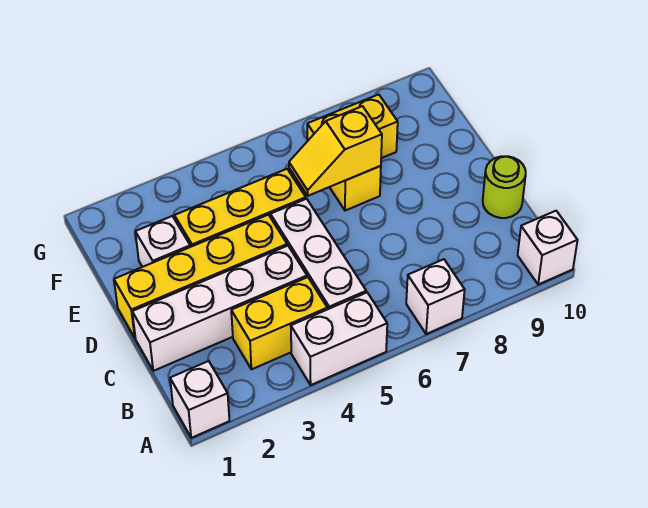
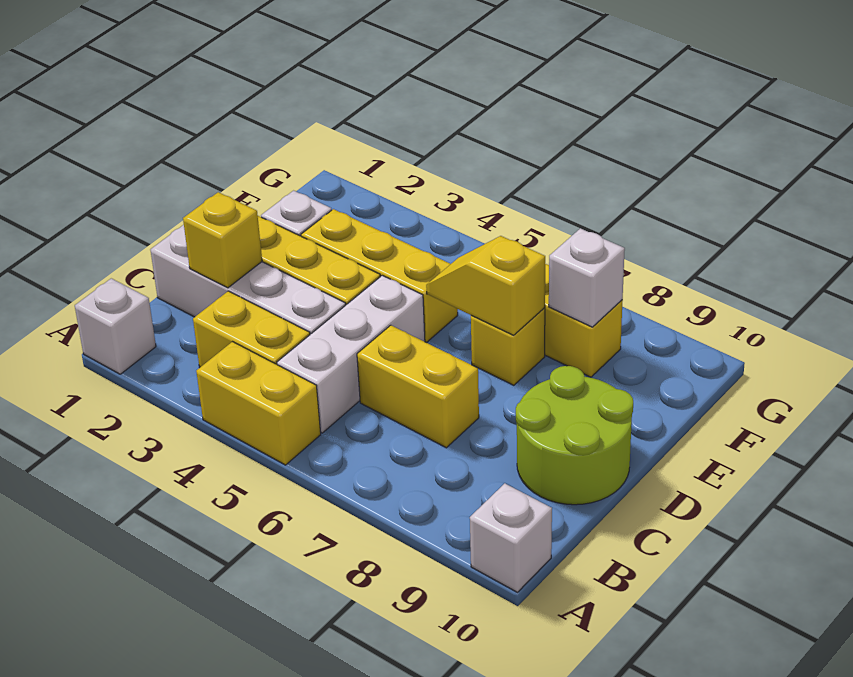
white brick A4:A5 level 1 -> yellow brick A4:A5 level 1
white brick A7 level 1 -> white brick F8 level 2
none -> yellow brick C2 level 2
none -> yellow brick C6:C7 level 1
lime round brick C10 level 1 -> lime round brick C9:D10 level 1

